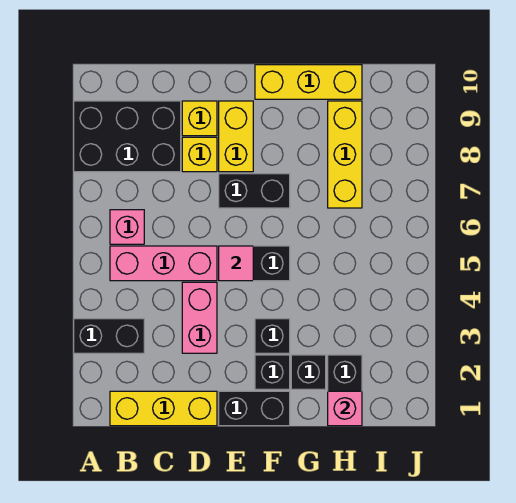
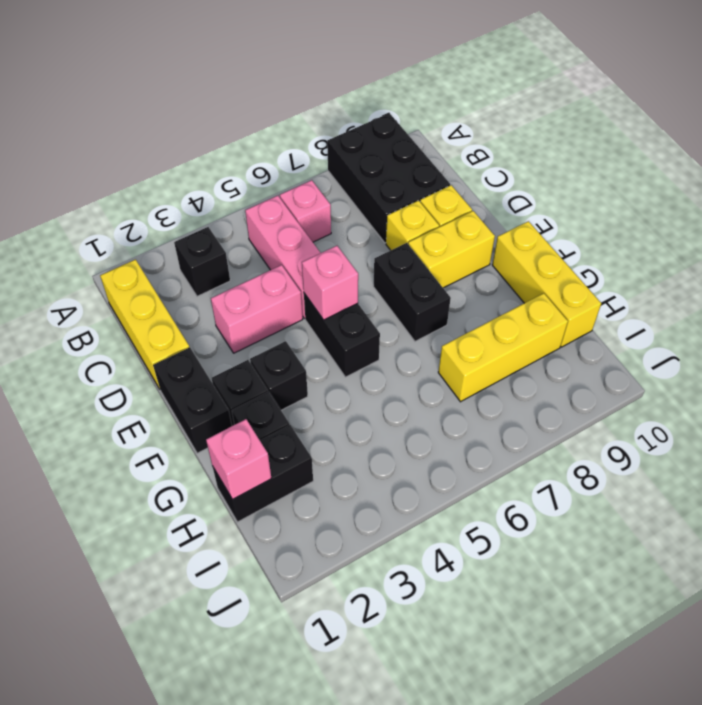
black brick A3:B3 level 1 -> black brick B3 level 1
pink tile E5 level 2 -> pink brick E5 level 2

